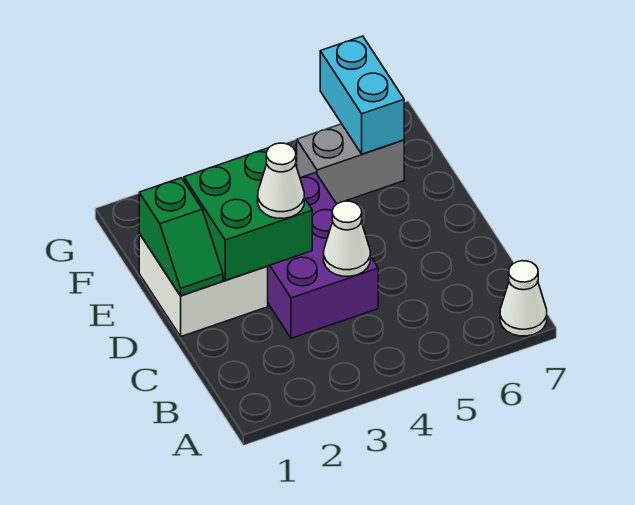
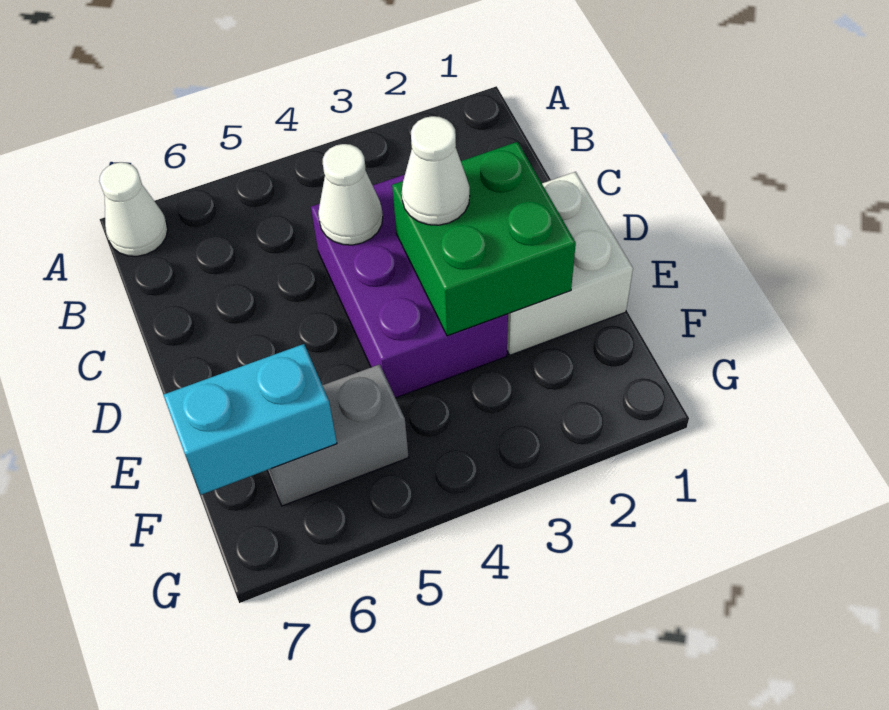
green slope D1:E1 level 2 top E -> none
cyan brick F6:G6 level 2 -> cyan brick F6:F7 level 2

